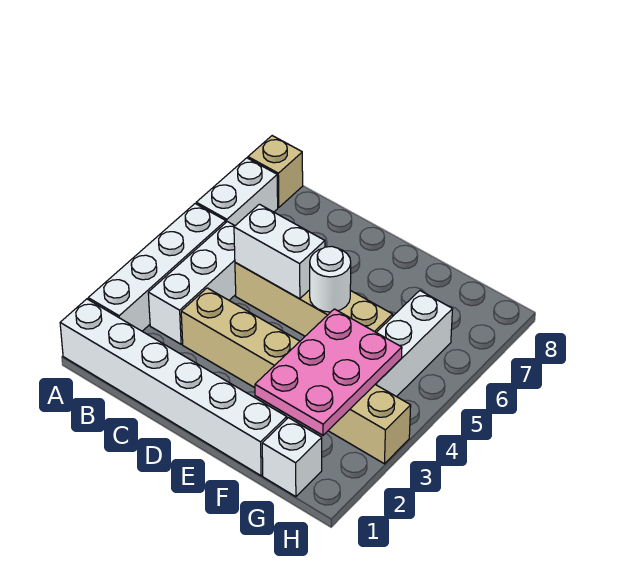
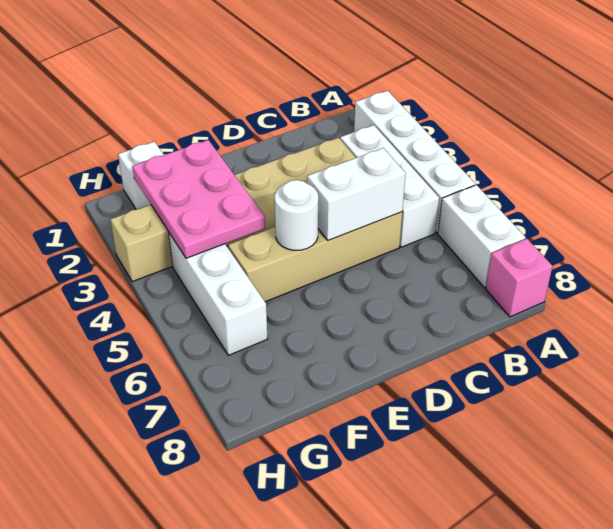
white brick A1:F1 level 1 -> none
tan brick A8 level 1 -> pink brick A8 level 1

